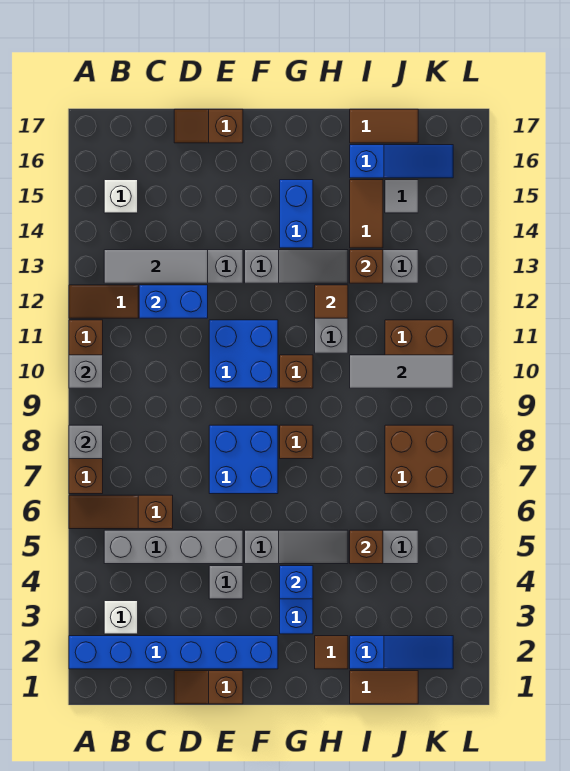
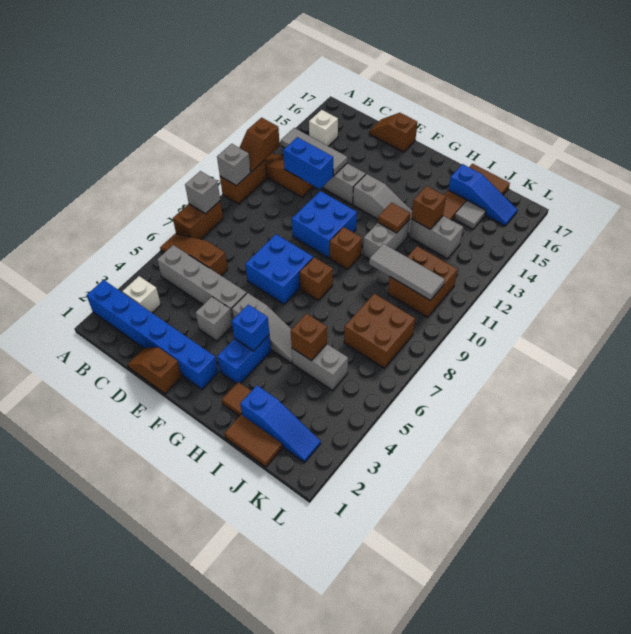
none -> brown slope A11:A12 level 2 top 12
blue brick G14:G15 level 1 -> none

